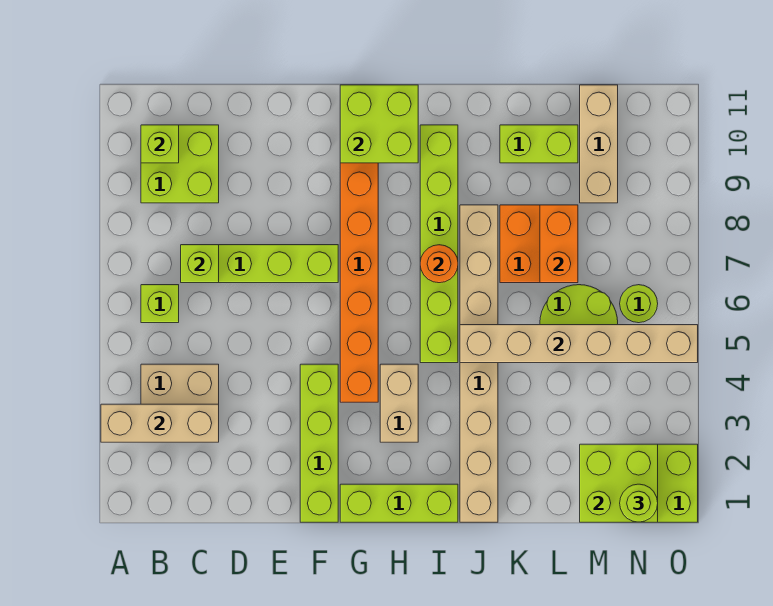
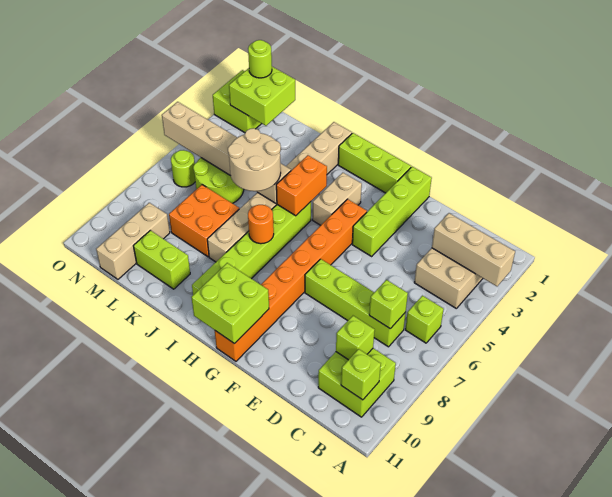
none -> lime brick C9 level 2
none -> tan round brick J5:K6 level 3
orange brick L7:L8 level 2 -> orange brick I4:I5 level 2

